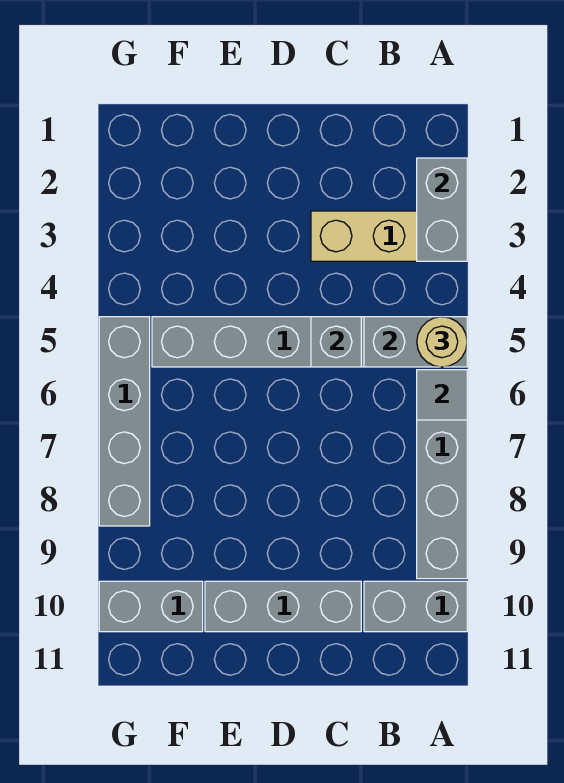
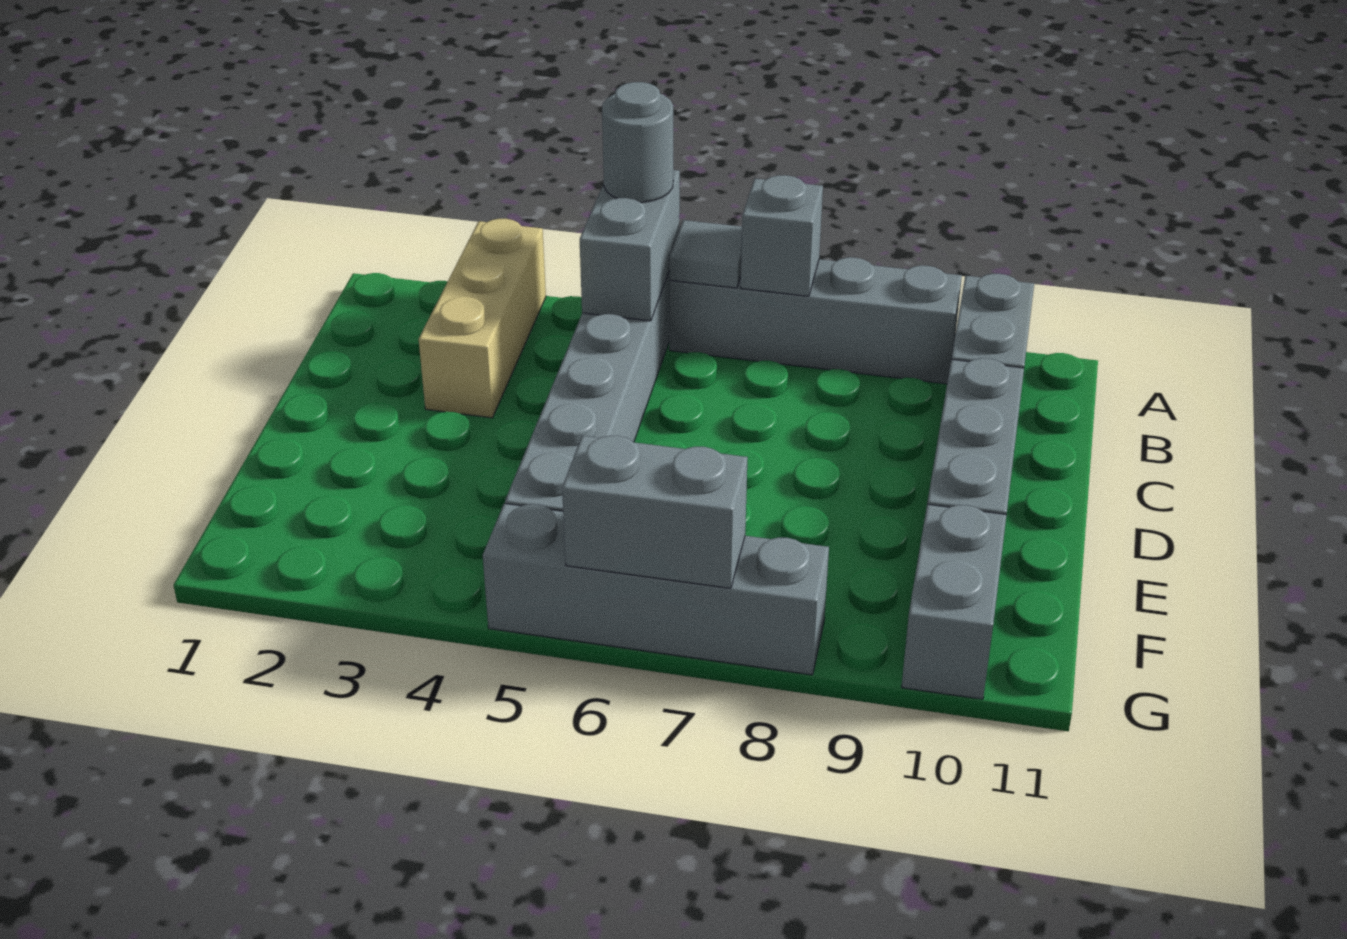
grey brick A2:A3 level 2 -> grey brick G6:G7 level 2
tan round brick A5 level 3 -> grey round brick A5 level 3
grey brick C5 level 2 -> grey brick A7 level 2

